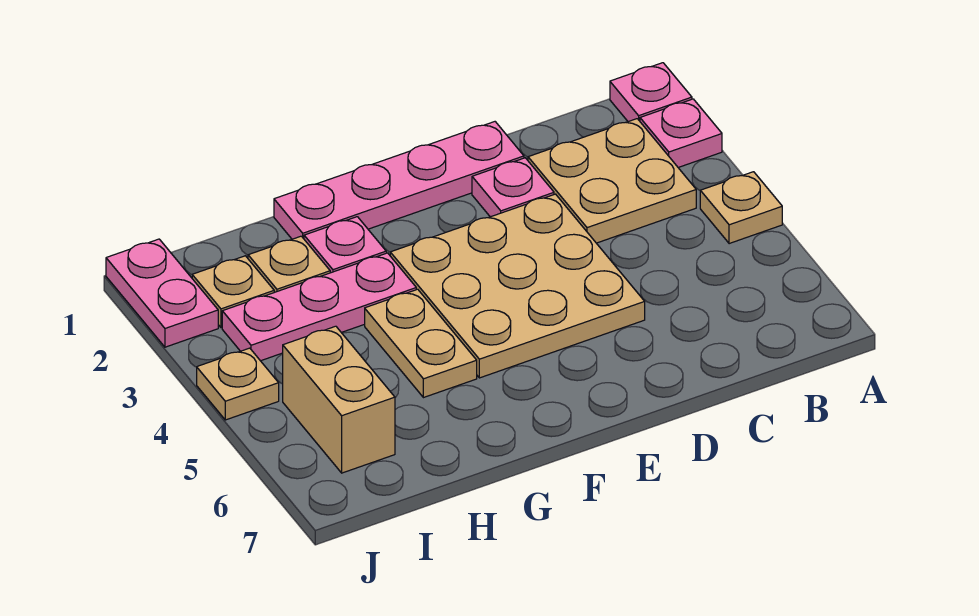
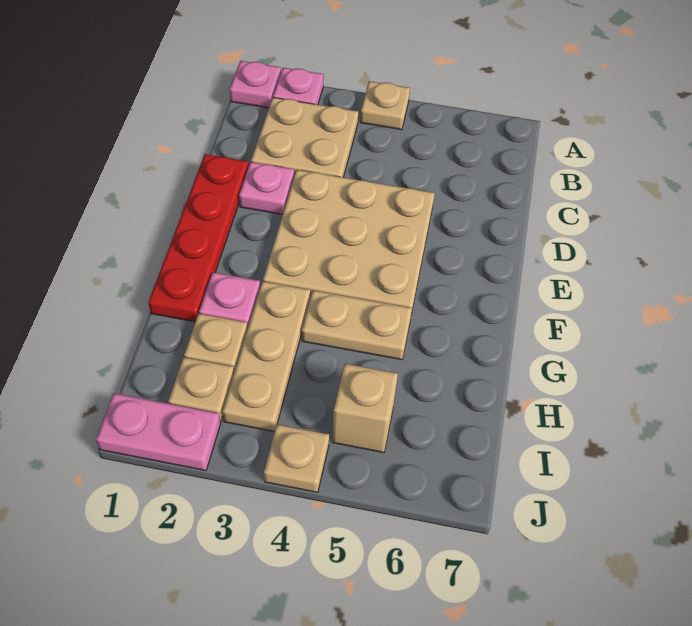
pink plate D1:G1 level 1 -> red plate D1:G1 level 1
pink plate G3:I3 level 1 -> tan plate G3:I3 level 1
tan brick I5:I6 level 1 -> tan brick I5 level 1

